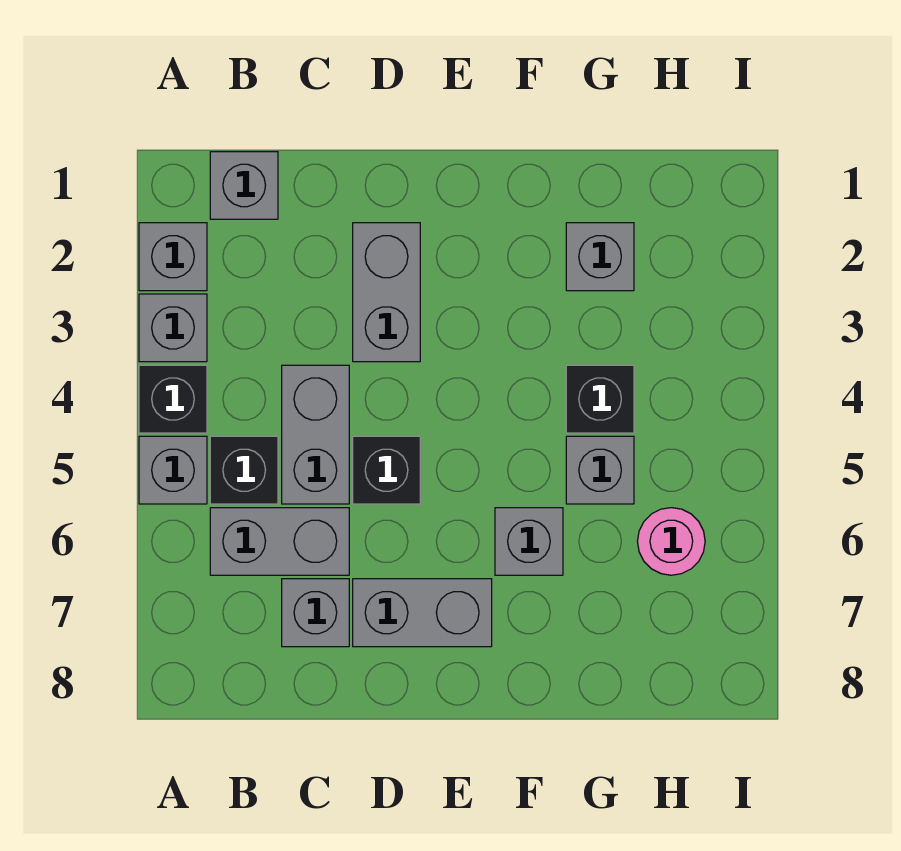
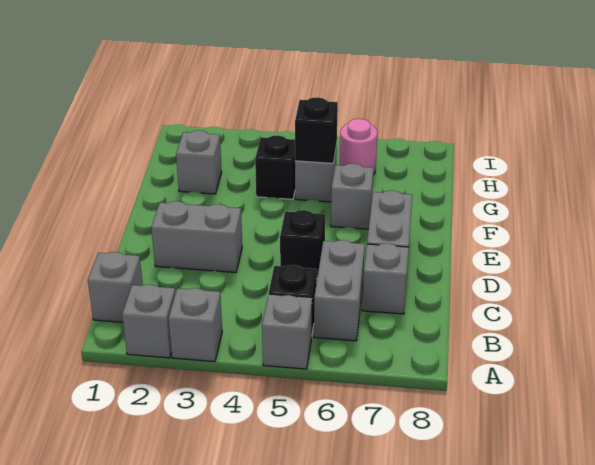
black brick A4 level 1 -> black brick G5 level 2
grey brick C4:C5 level 1 -> none

